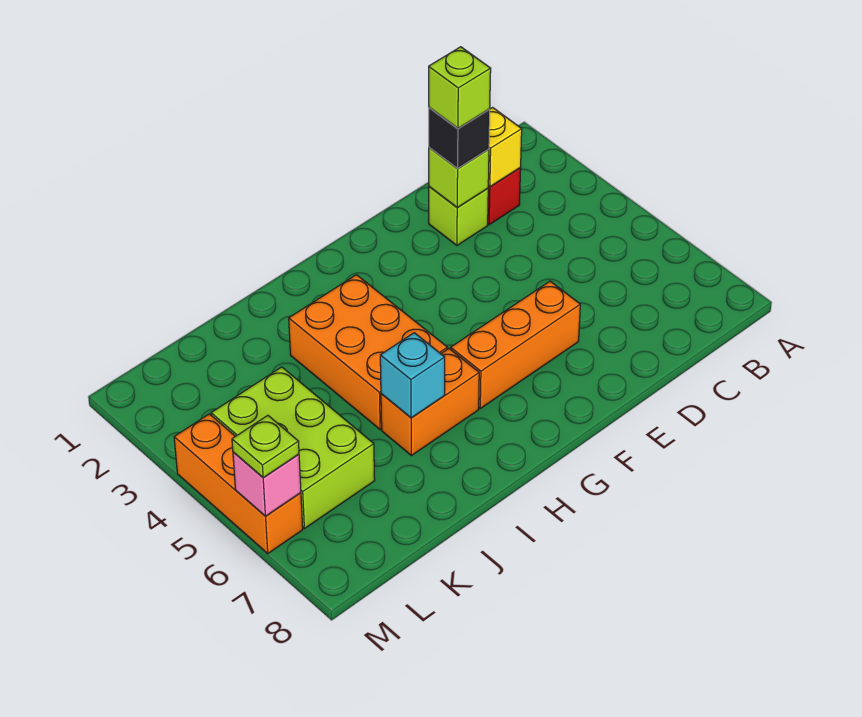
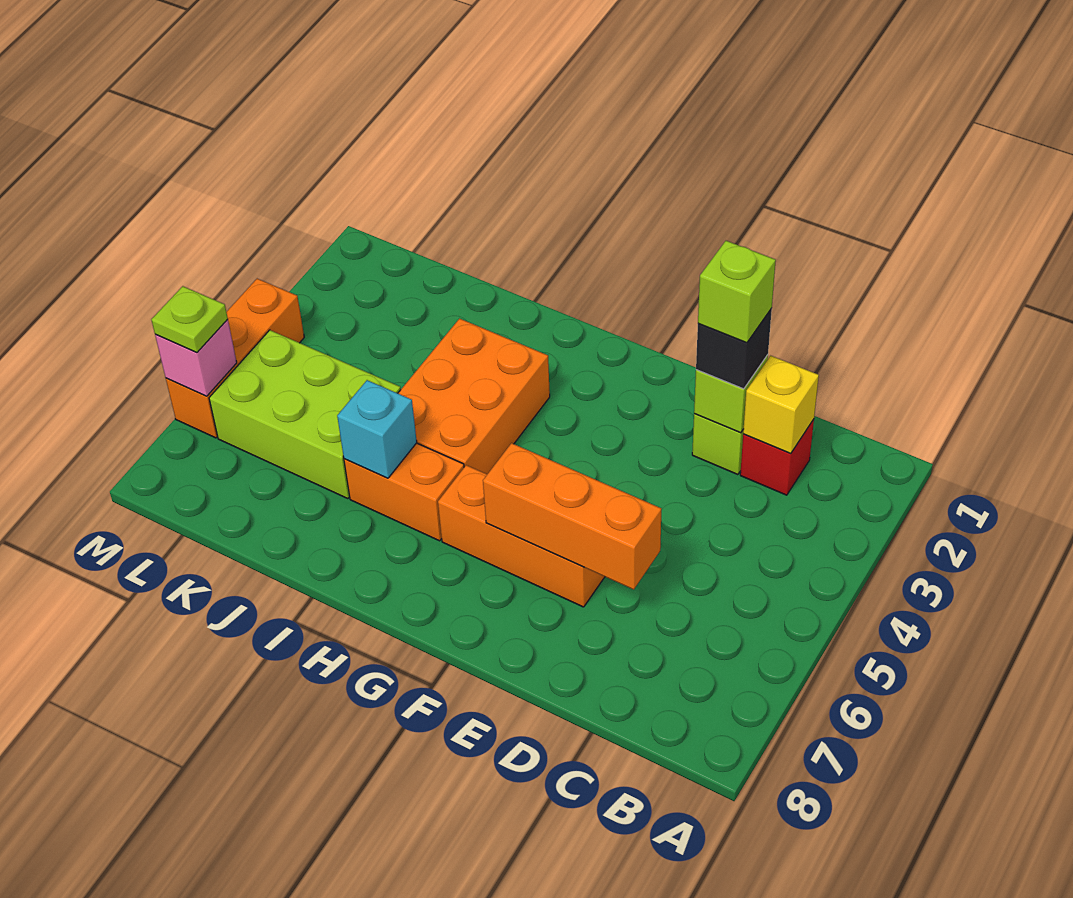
none -> orange brick D6:F6 level 2
lime brick K4:L6 level 1 -> lime brick J5:L6 level 1

